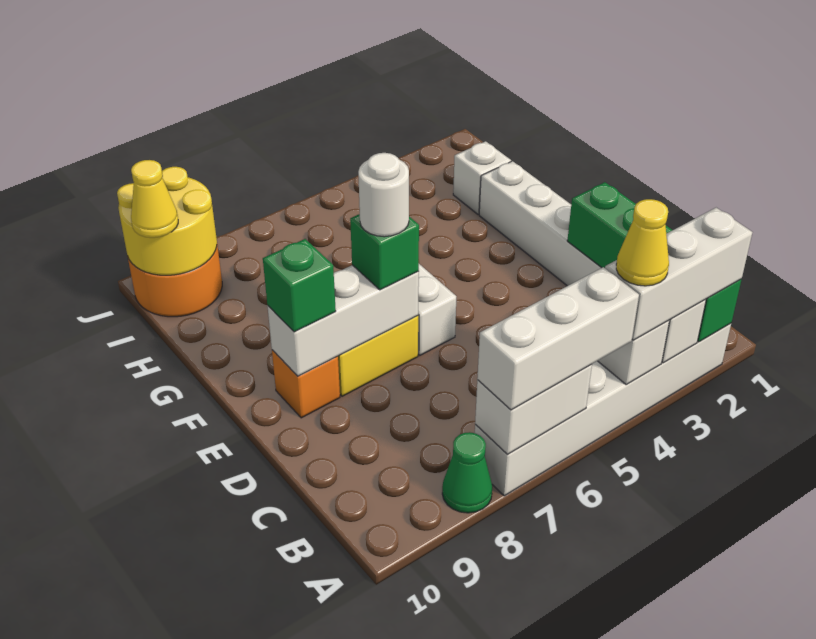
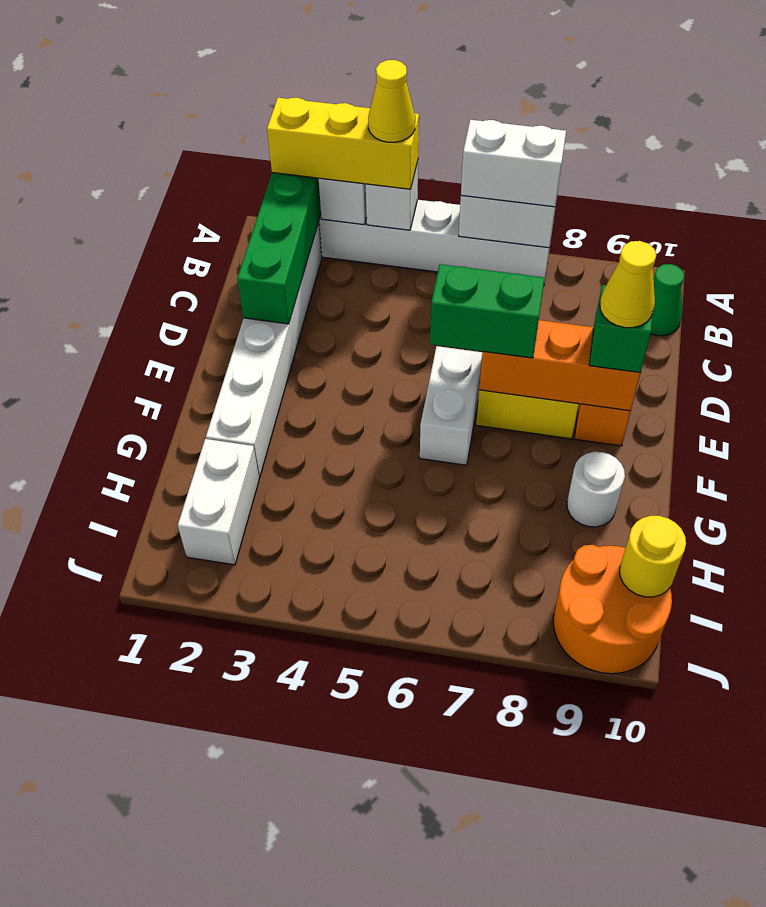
white brick A2:A4 level 3 -> yellow brick A2:A4 level 3
white brick A5:A7 level 3 -> white brick A6:A7 level 3
green cone A8 level 1 -> green cone B10 level 1
white brick E7:E9 level 2 -> orange brick E7:E9 level 2
green brick E7 level 3 -> green brick E6:E7 level 3
white round brick E7 level 4 -> white round brick G9 level 1
white brick H2 level 1 -> white brick H2:I2 level 1
yellow round brick I9:J10 level 2 -> yellow round brick I10 level 2
yellow cone I10 level 3 -> yellow cone E9 level 4

